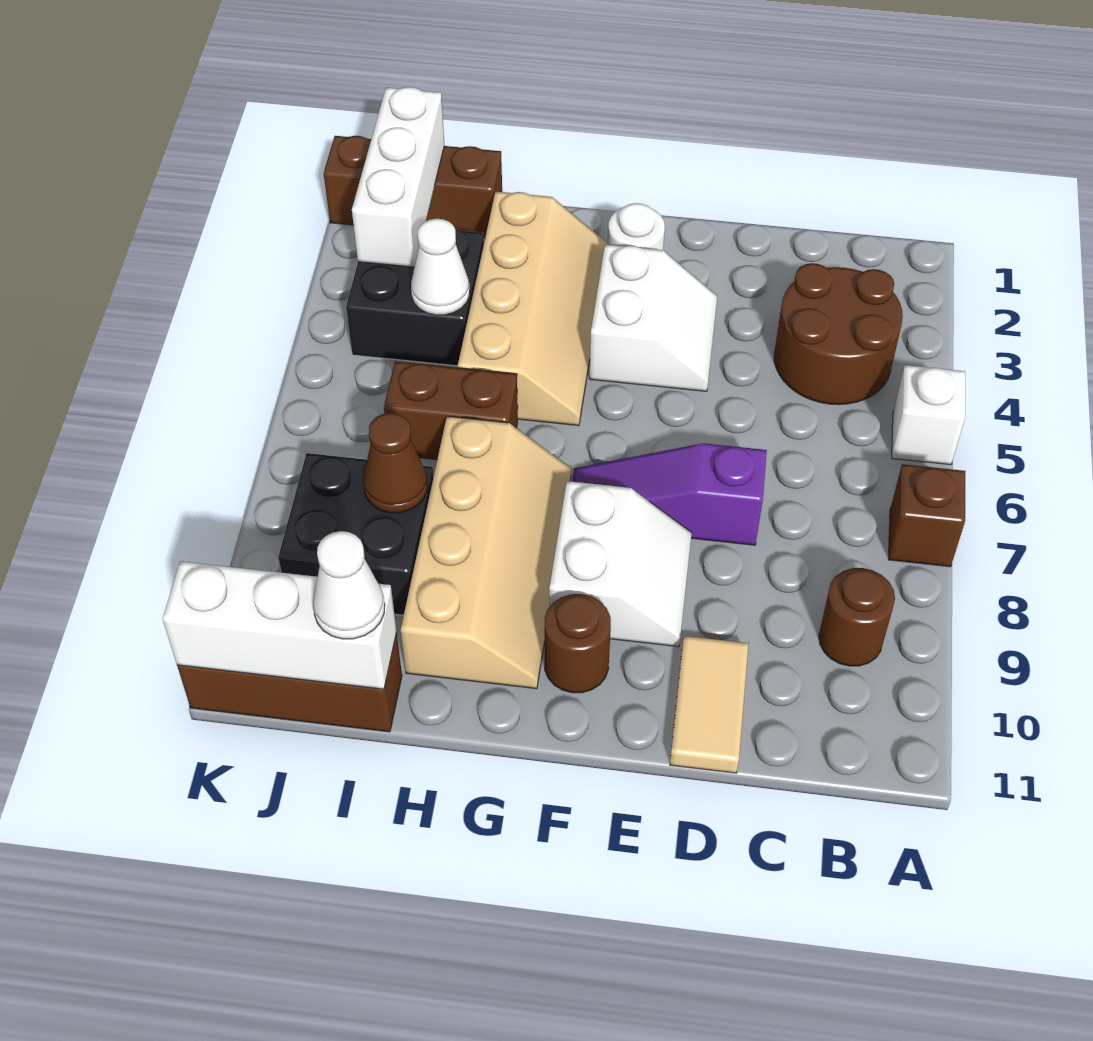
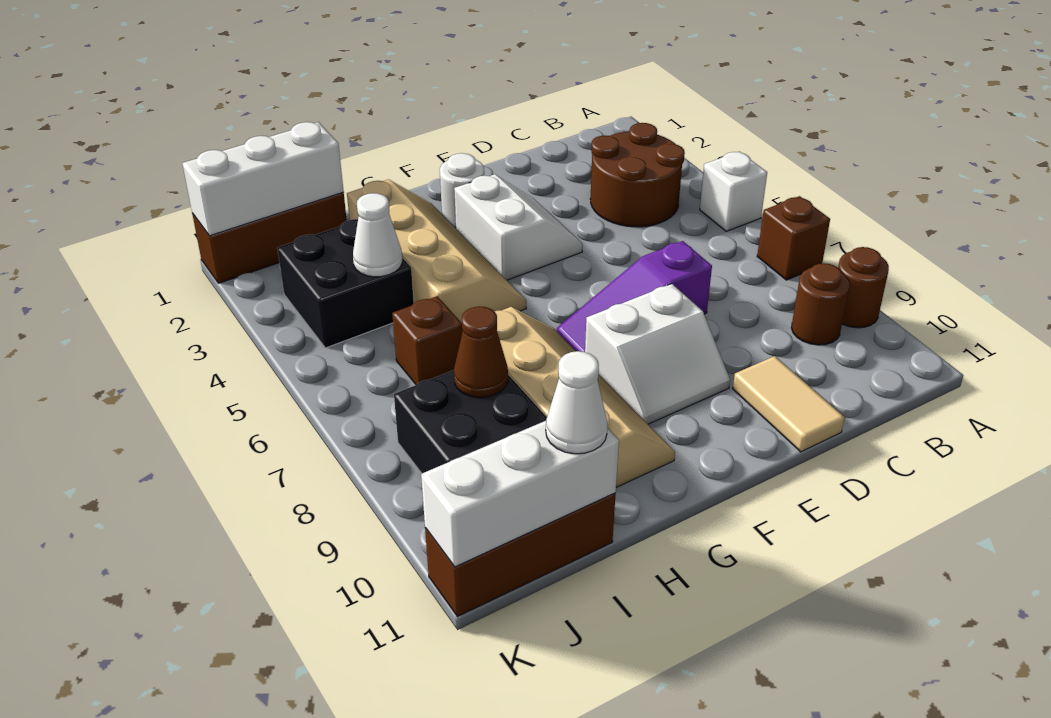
white slope E8:F9 level 1 top F -> white slope E8:F9 level 1 top 8
brown round brick F10 level 1 -> brown round brick A9 level 1
brown brick H6:I6 level 1 -> brown brick I6 level 1
white brick J1:J3 level 2 -> white brick I1:K1 level 2

